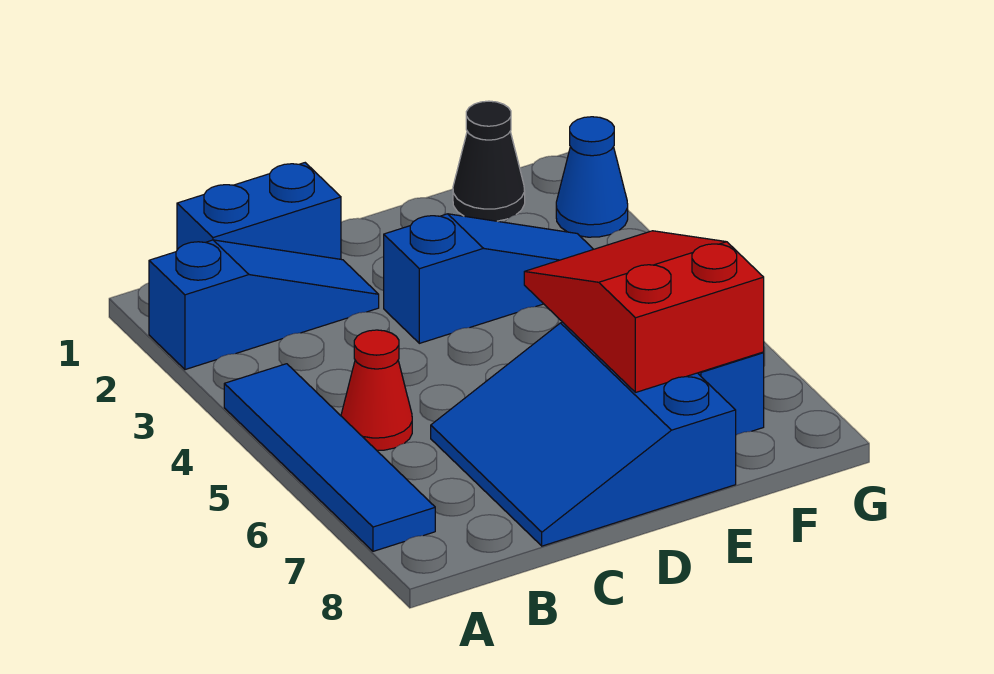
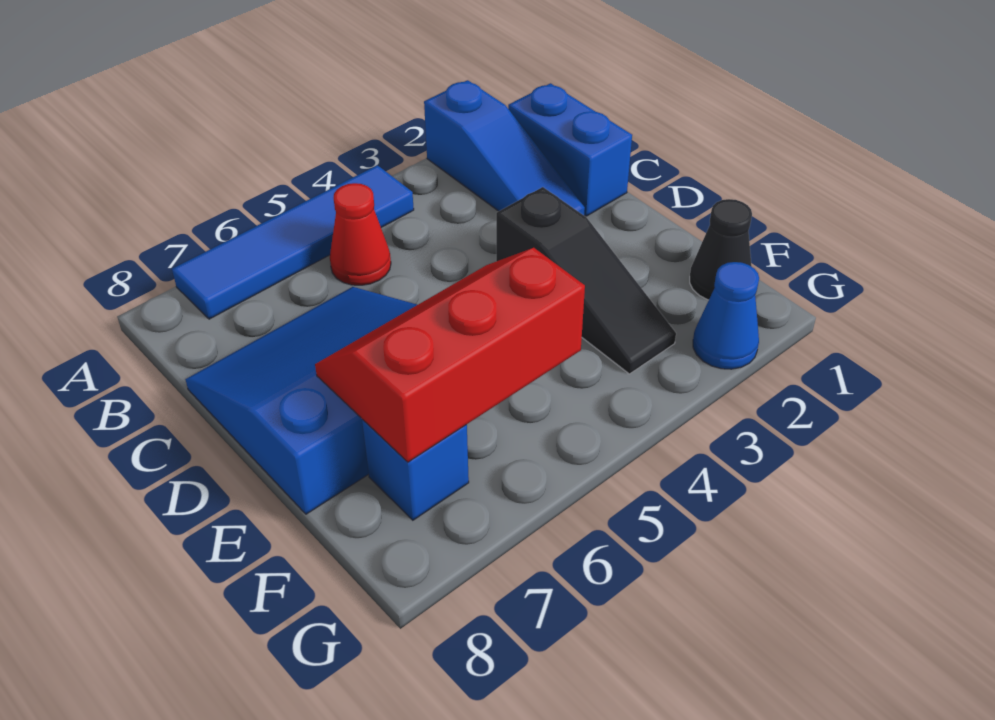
blue slope D3:F3 level 1 top D -> black slope D3:F3 level 1 top D
red slope E5:F7 level 2 top 7 -> red slope E5:F7 level 2 top F

